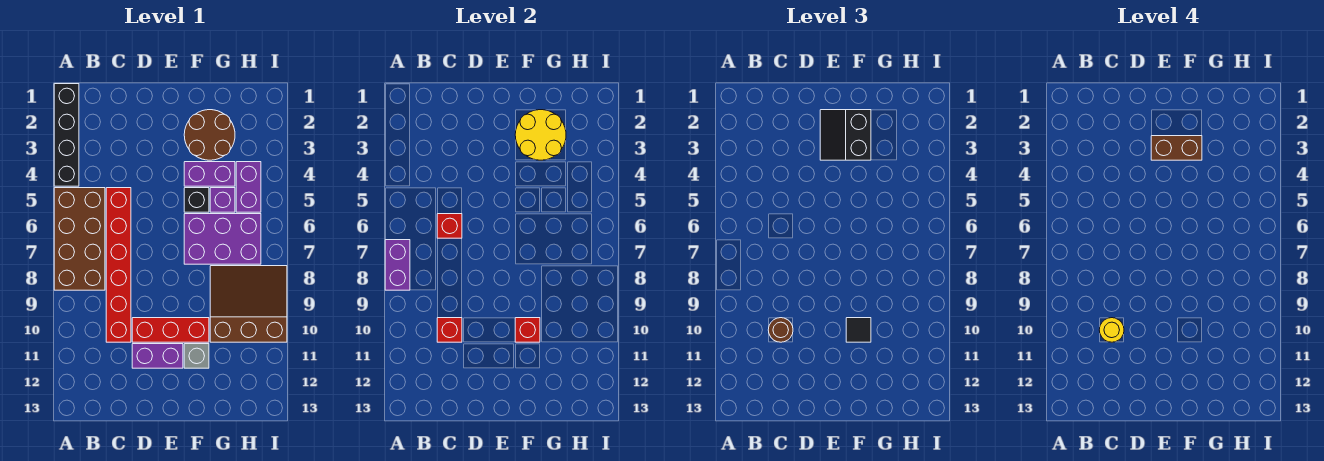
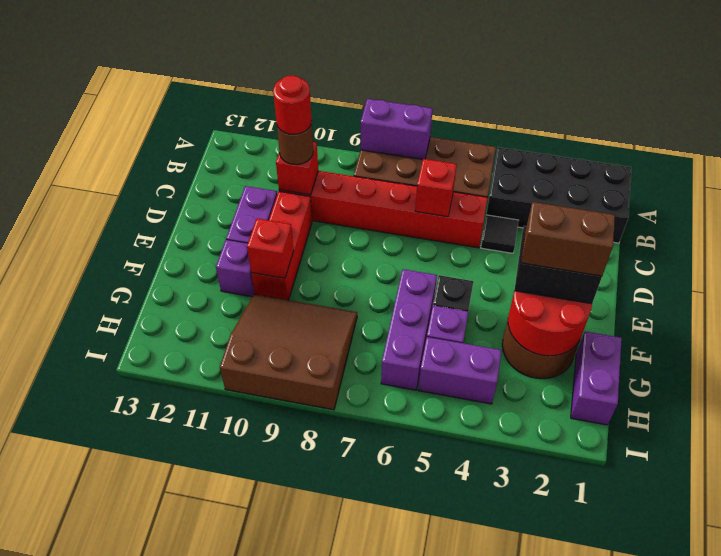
black brick A1:A4 level 1 -> black brick A1:B4 level 1
yellow round brick C10 level 4 -> red round brick C10 level 4
brown brick E3:F3 level 4 -> brown brick F2:F3 level 4
yellow round brick F2:G3 level 2 -> red round brick F2:G3 level 2
purple brick F4:G4 level 1 -> purple brick G1:H1 level 1
purple brick F6:H7 level 1 -> purple brick F6:H6 level 1
black tile F10 level 3 -> black tile C4 level 1
grey brick F11 level 1 -> purple brick F11 level 1
brown slope G8:I10 level 1 top 10 -> brown slope G8:I10 level 1 top I

